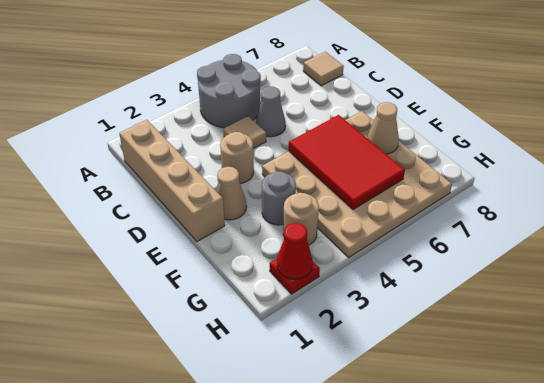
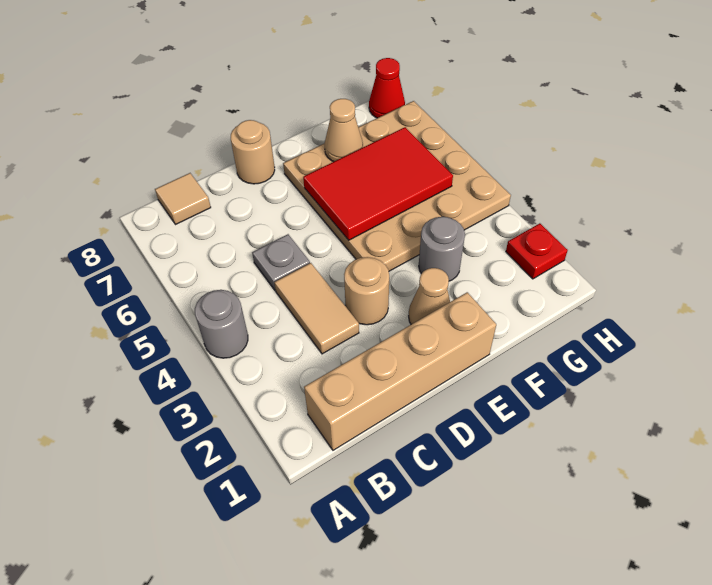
grey round brick A4:B5 level 1 -> grey round brick A4 level 1
tan tile C4 level 1 -> tan tile C3:C4 level 1
grey cone C5 level 1 -> grey plate C5 level 1
tan round brick G3 level 1 -> tan round brick D8 level 1
red cone H2 level 2 -> red cone H8 level 1

